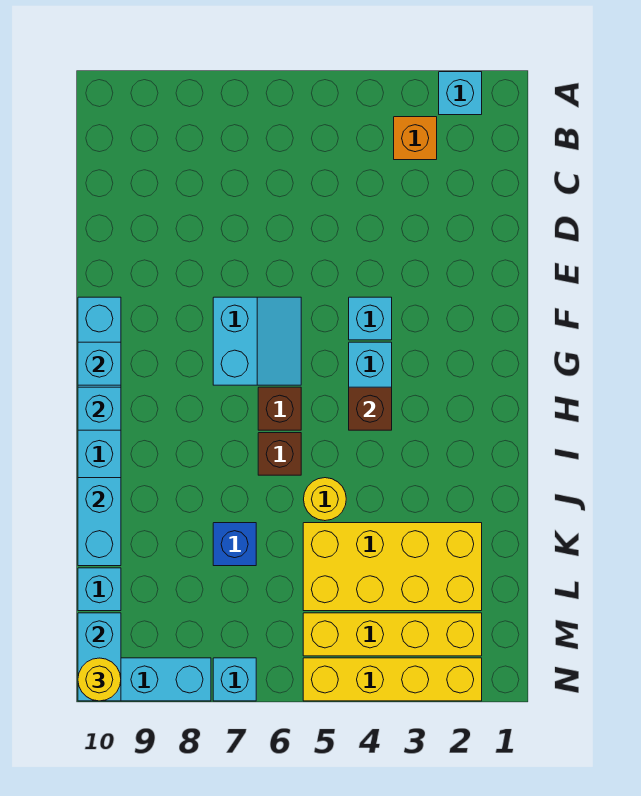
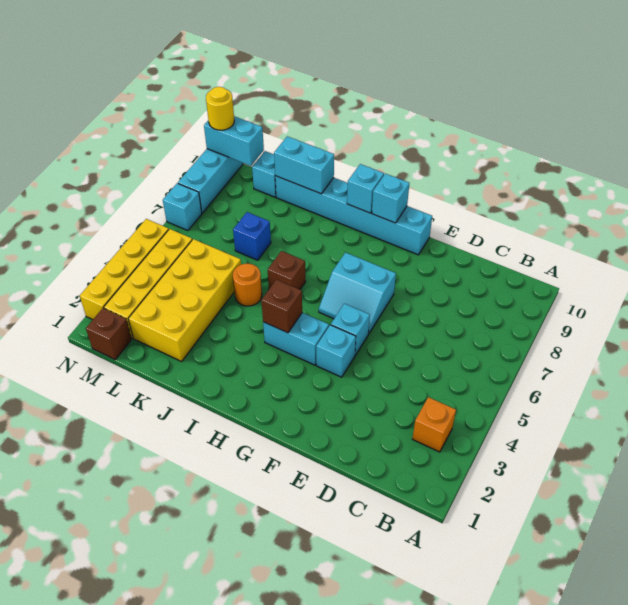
cyan brick A2 level 1 -> cyan brick F5 level 1
brown brick H6 level 1 -> brown brick M1 level 1
yellow round brick J5 level 1 -> orange round brick J5 level 1

